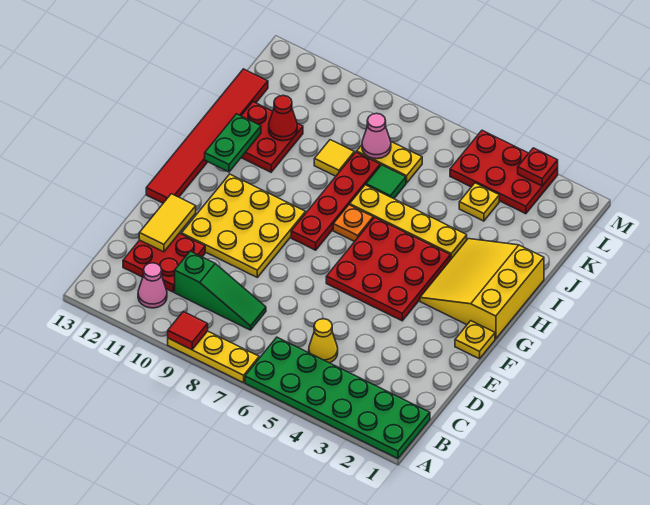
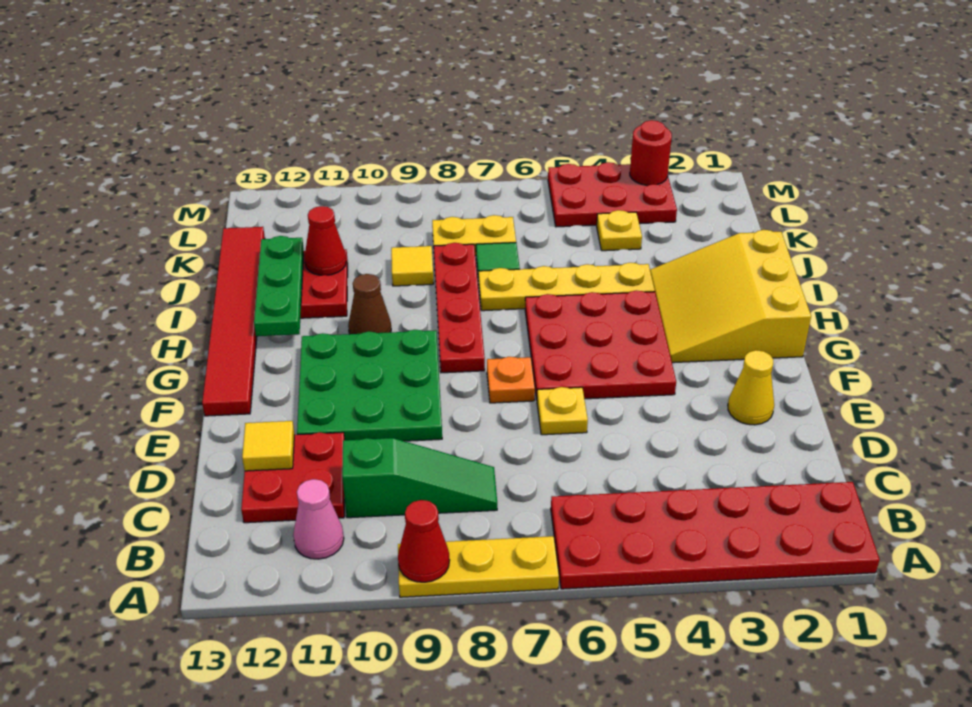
green plate A1:B6 level 1 -> red plate A1:B6 level 1
red tile A9 level 2 -> red cone A9 level 2
yellow cone C5 level 1 -> yellow cone E2 level 1
yellow tile D12:E12 level 2 -> yellow tile D12 level 2
yellow plate E9:G11 level 1 -> green plate E9:G11 level 1
yellow plate F1 level 1 -> yellow plate E6 level 1
orange plate H7 level 1 -> orange plate F7 level 1
none -> brown cone H10 level 1
green plate H12:I12 level 2 -> green plate H12:J12 level 2
pink cone K8 level 2 -> none
red plate M3 level 2 -> red round brick M3 level 2

